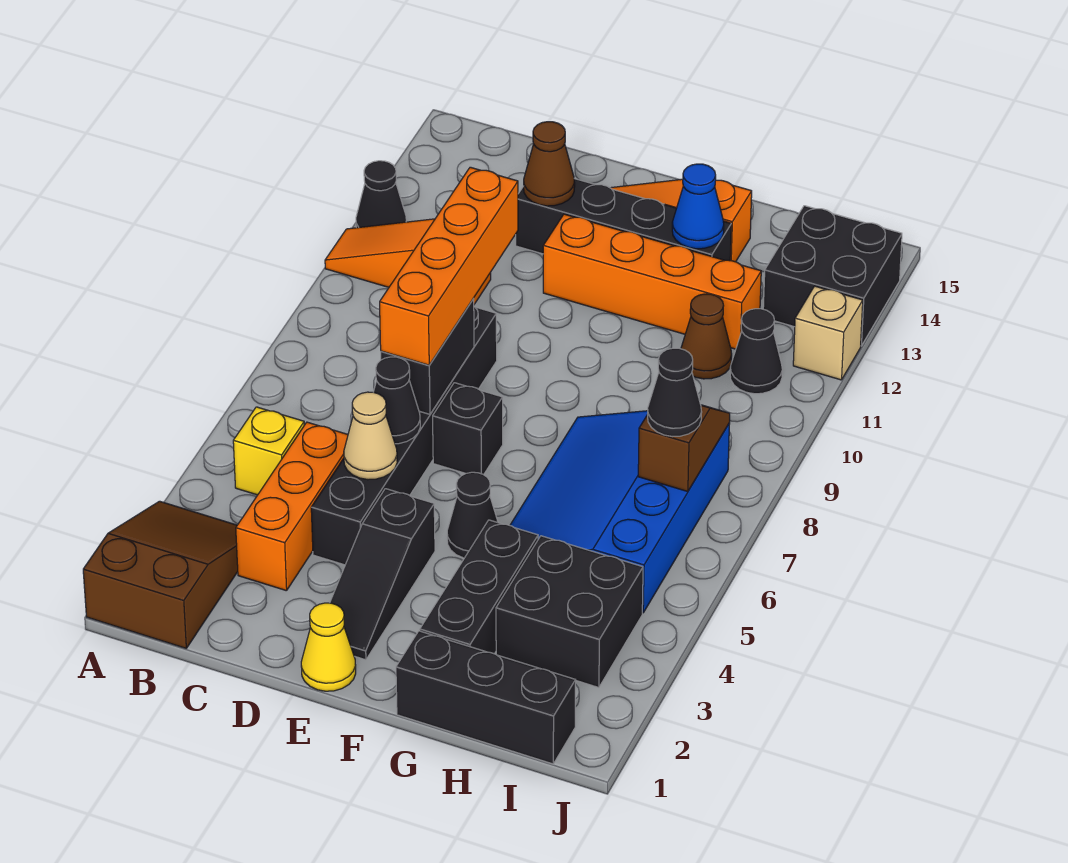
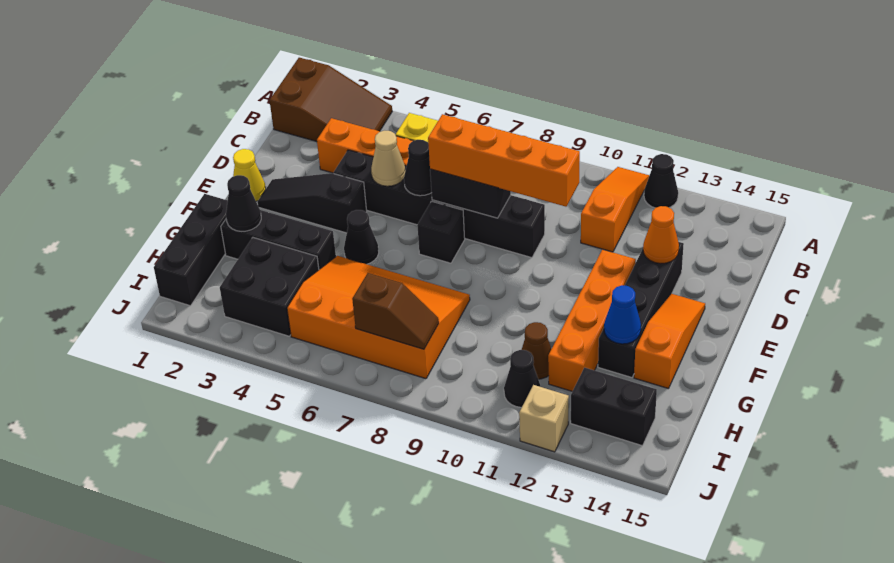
brown cone D13 level 2 -> orange cone D13 level 2
blue slope G5:I8 level 1 top I -> orange slope G5:I8 level 1 top I
black cone I7 level 3 -> black cone G2 level 2
black brick I13:J14 level 1 -> black brick I13:I14 level 1

